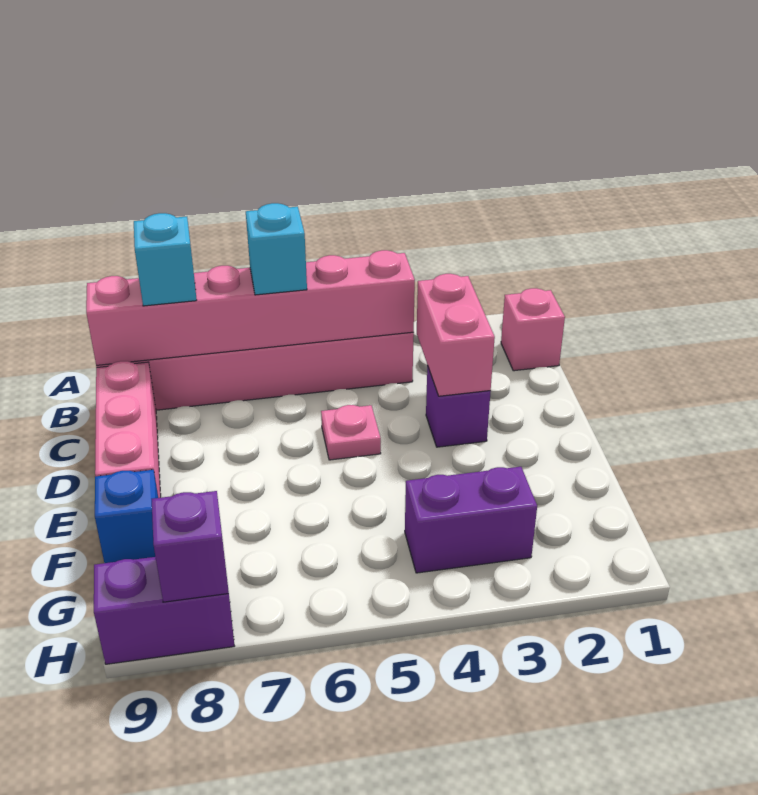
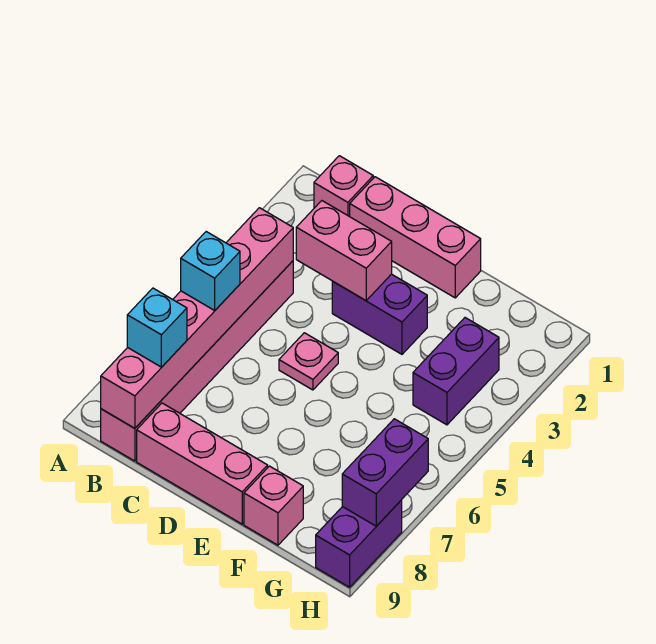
none -> pink brick C1:E1 level 1
purple brick D3 level 1 -> purple brick D3:E3 level 1
blue brick F9 level 1 -> pink brick F9 level 1
purple brick H8 level 2 -> purple brick H7:H8 level 2

